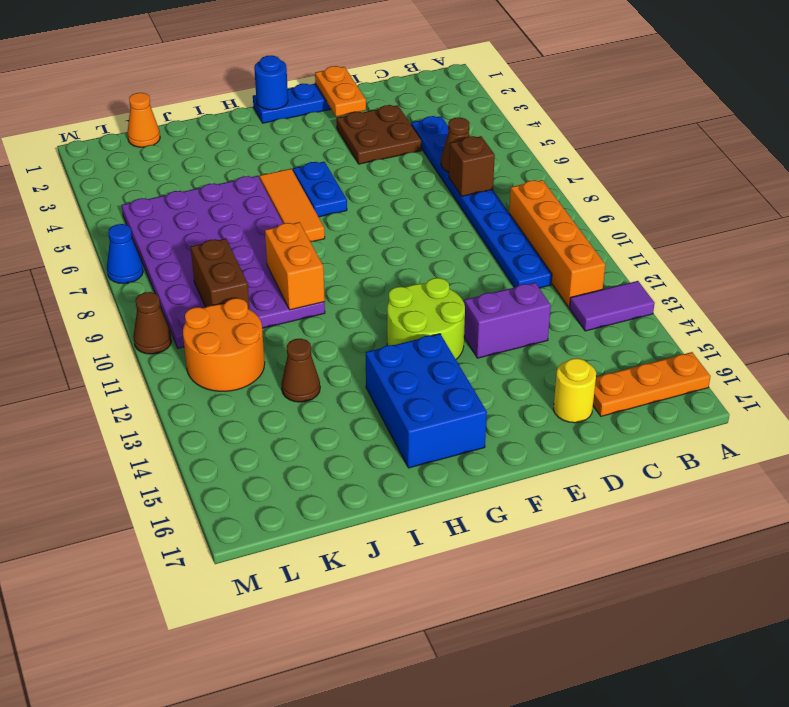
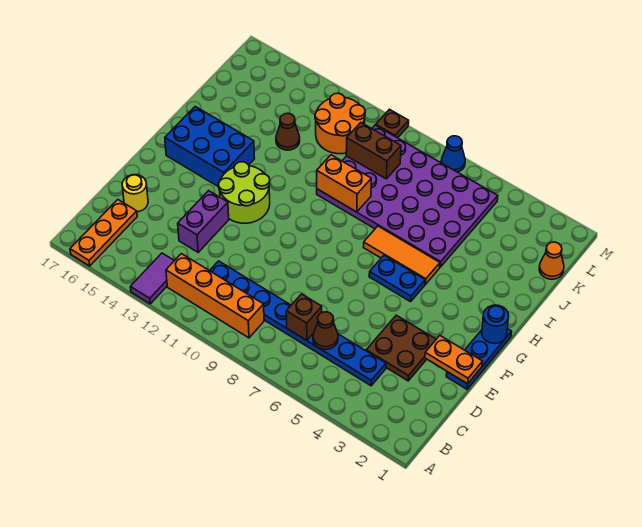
brown cone M10 level 1 -> brown plate M10 level 1

